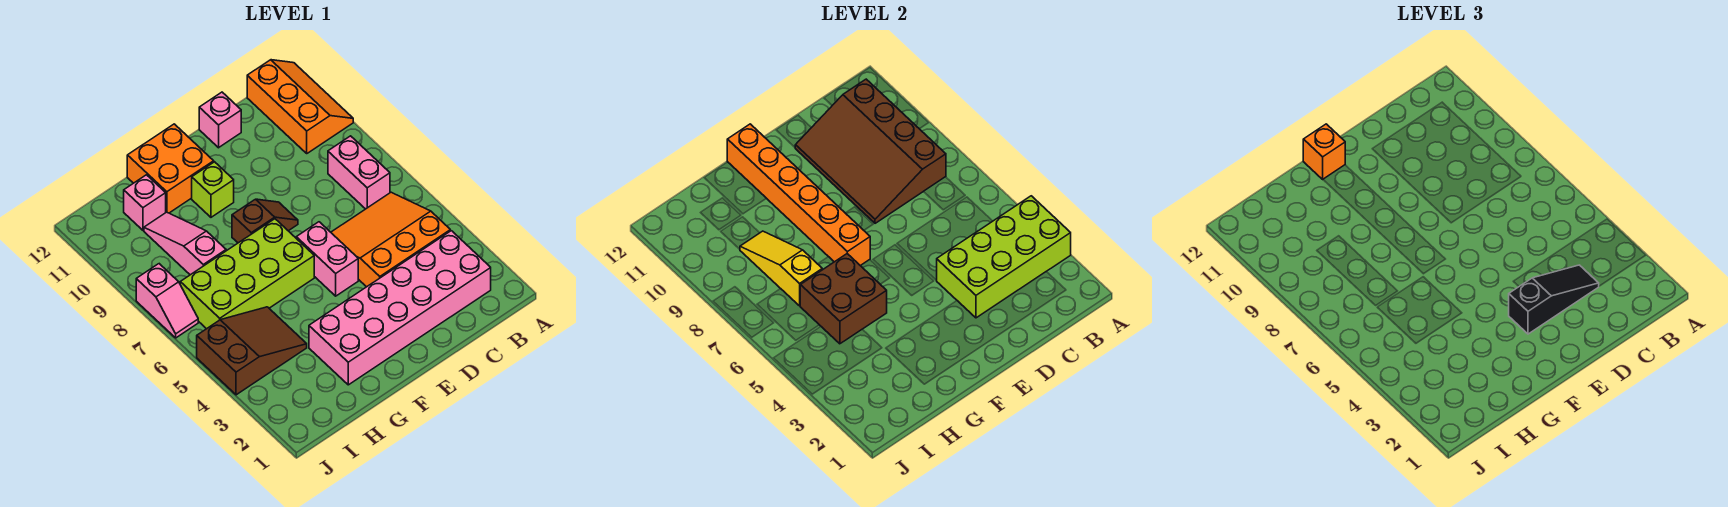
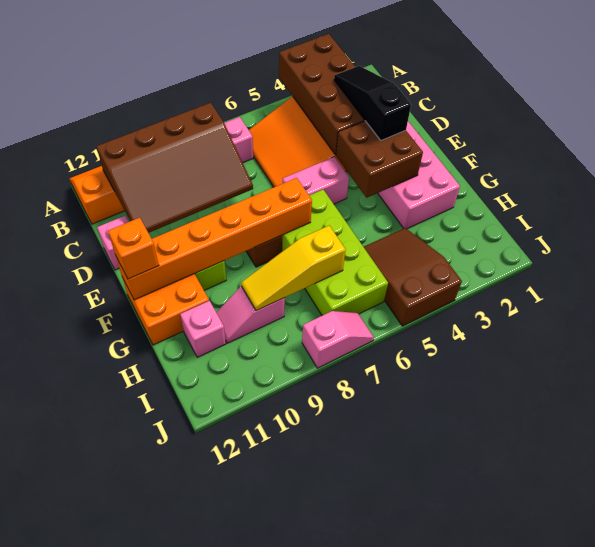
lime brick A3:D4 level 2 -> brown brick A3:D4 level 2
brown brick G5:H6 level 2 -> brown brick E3:F4 level 2
pink slope H8:H10 level 1 top 8 -> pink slope H9:H10 level 1 top 9

